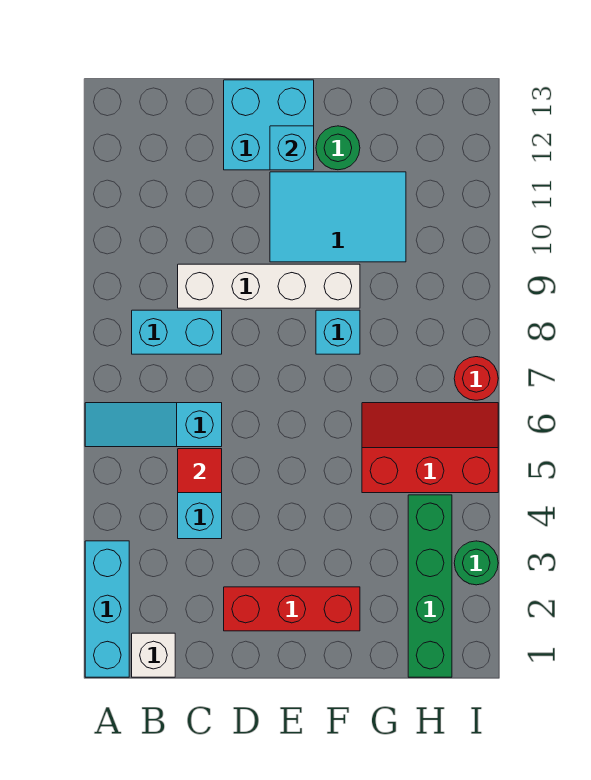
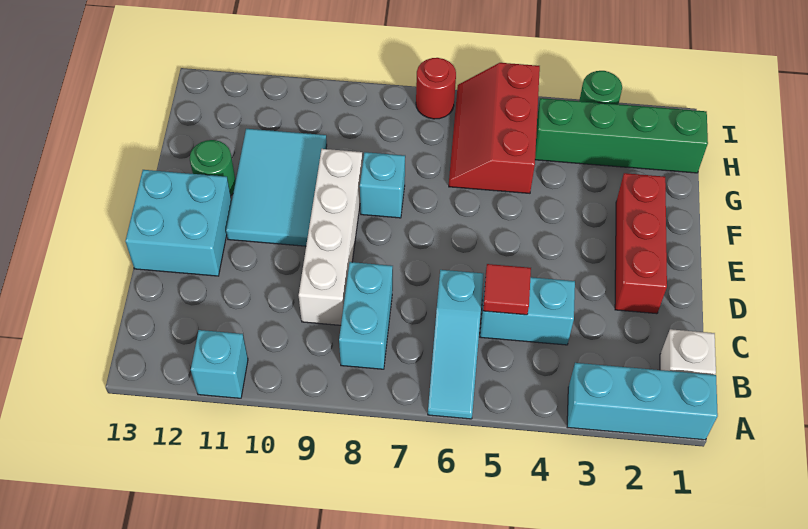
cyan brick E12 level 2 -> cyan brick A11 level 1

